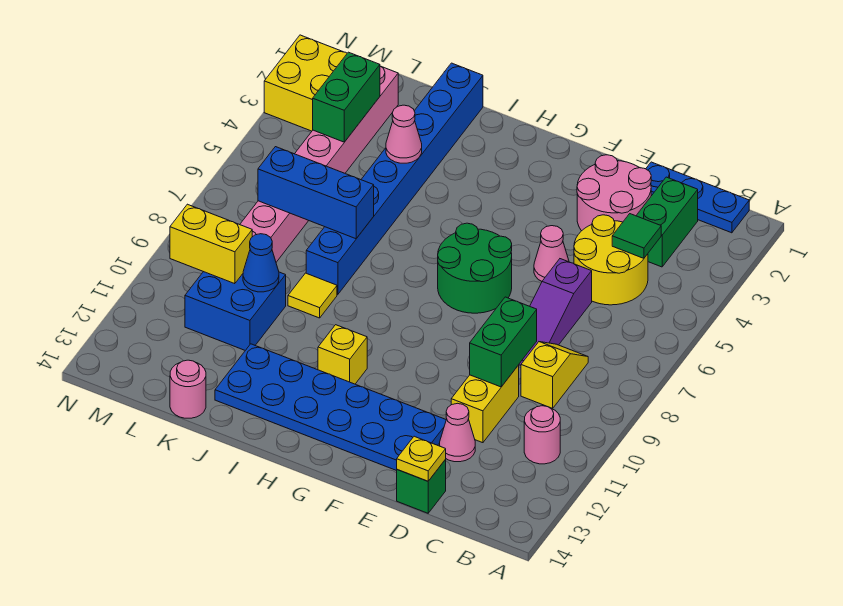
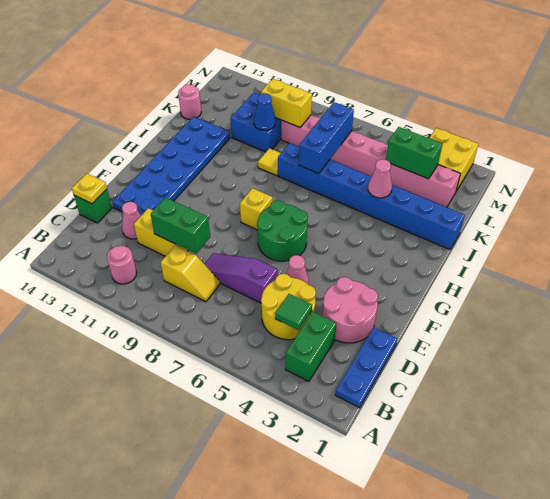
green brick C2:C3 level 1 -> green brick B3:C3 level 1
yellow brick H11 level 1 -> yellow brick G8 level 1
yellow brick L10:M10 level 2 -> yellow brick L9:L10 level 2

